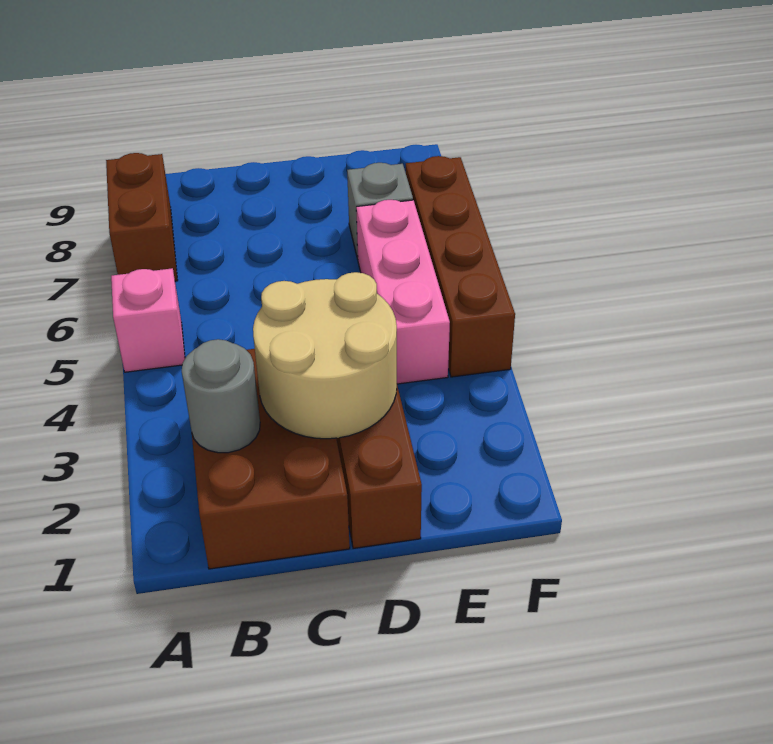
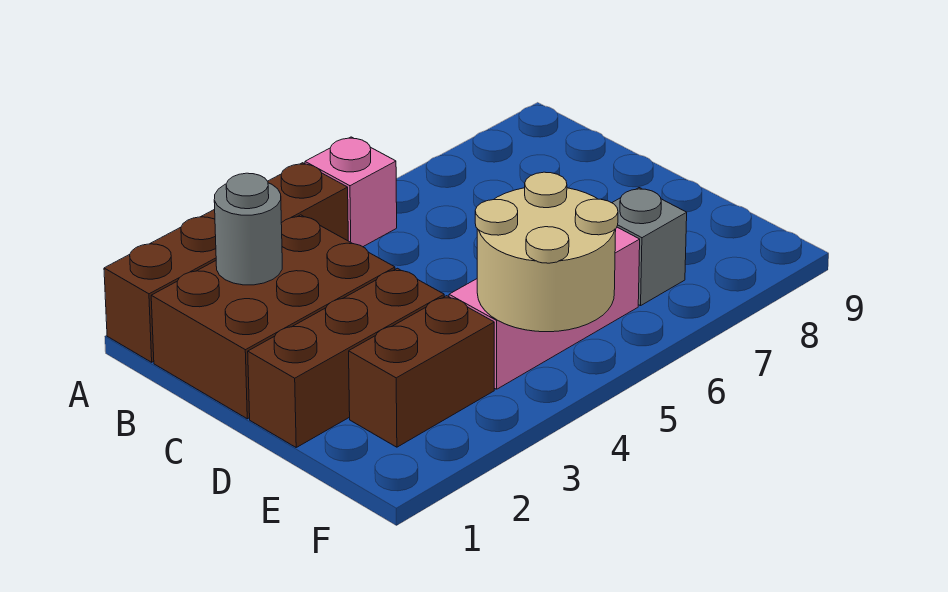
brown brick A7:A8 level 1 -> brown brick E2:E3 level 1
tan round brick C2:D3 level 2 -> tan round brick E4:F5 level 2
brown brick F4:F7 level 1 -> brown brick A1:A4 level 1

